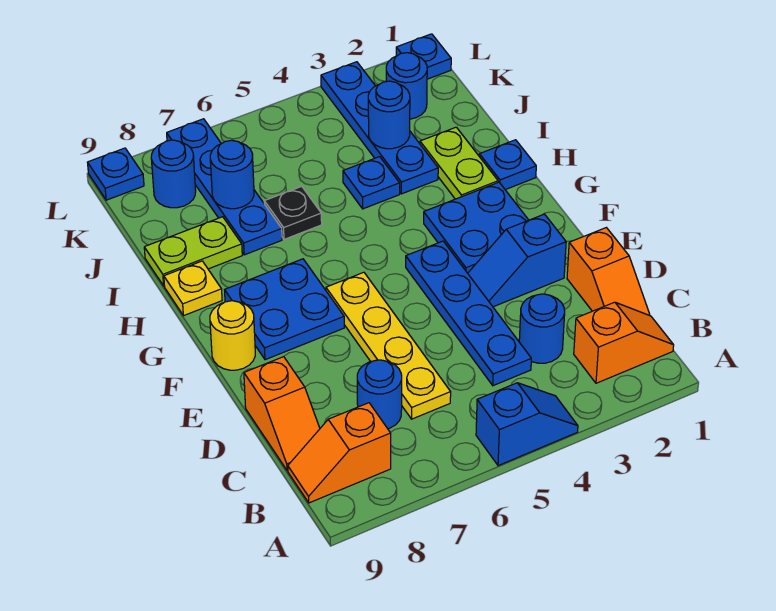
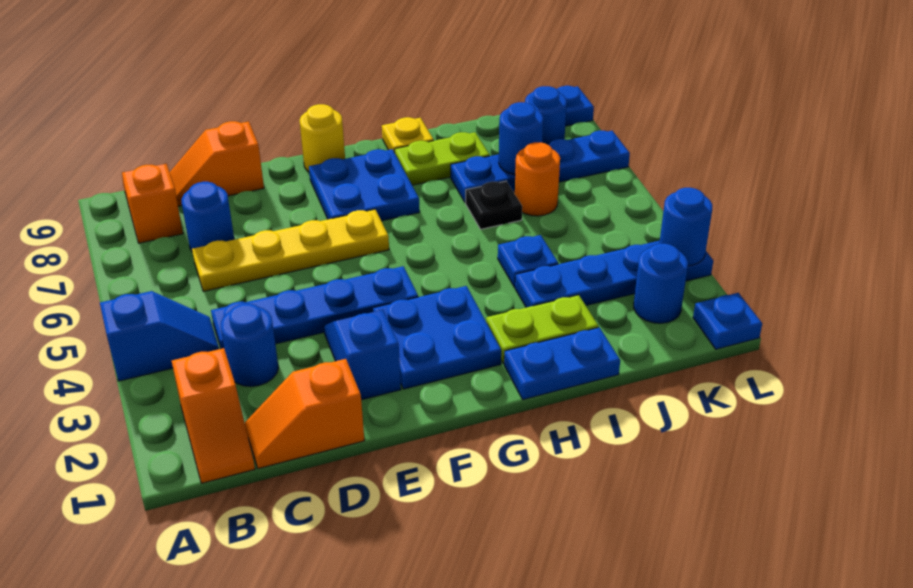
blue slope A4:A5 level 1 top 5 -> blue slope A4:B4 level 1 top A
blue plate H1 level 1 -> blue plate H1:I1 level 1
lime plate I8:I9 level 1 -> lime plate H8:I8 level 1
blue round brick J3 level 2 -> blue round brick L3 level 2
none -> orange round brick J6 level 1

